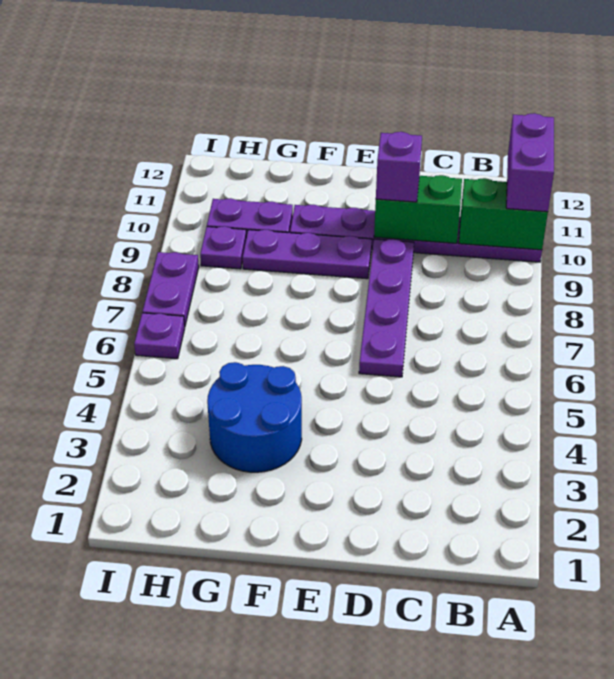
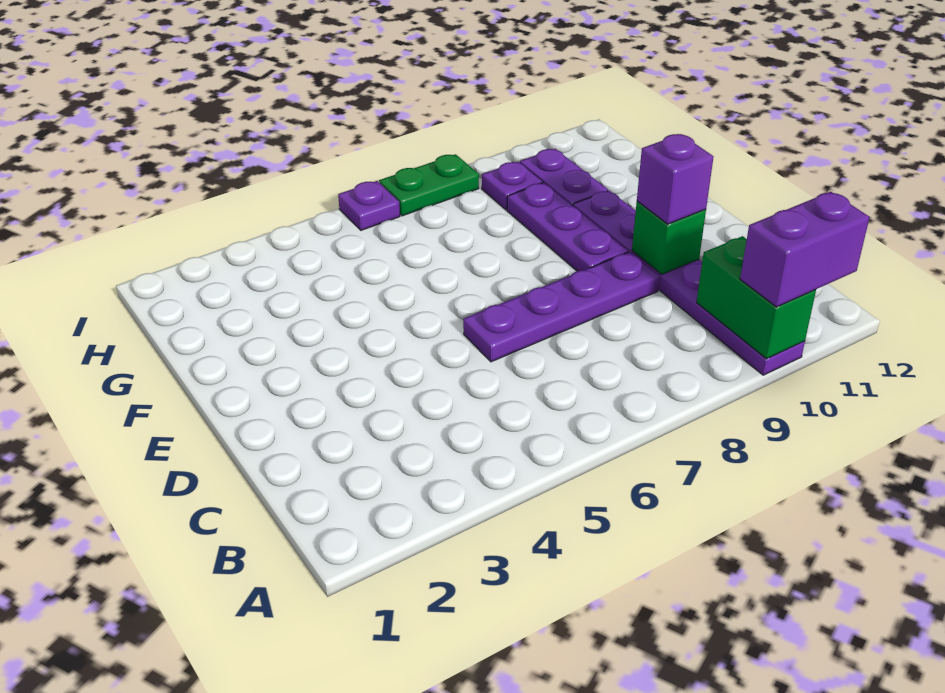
green brick C10:D10 level 2 -> green brick D10 level 2
blue round brick F3:G4 level 1 -> none
purple plate I7:I8 level 1 -> green plate I7:I8 level 1

